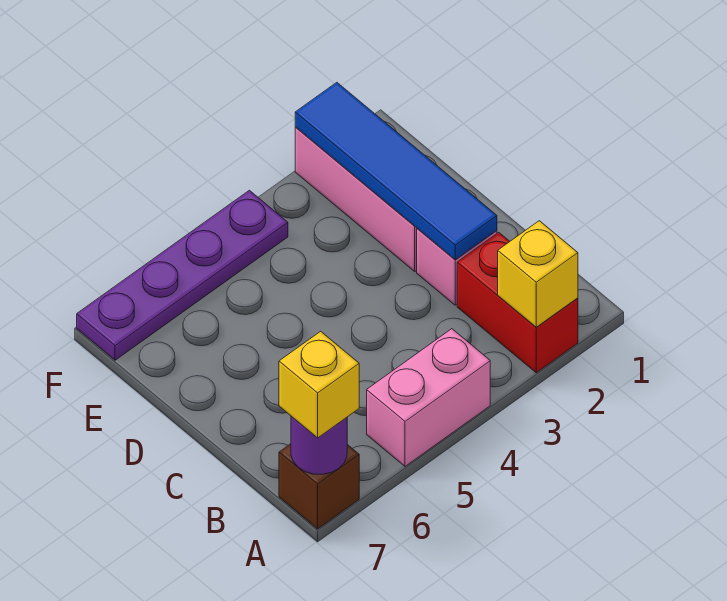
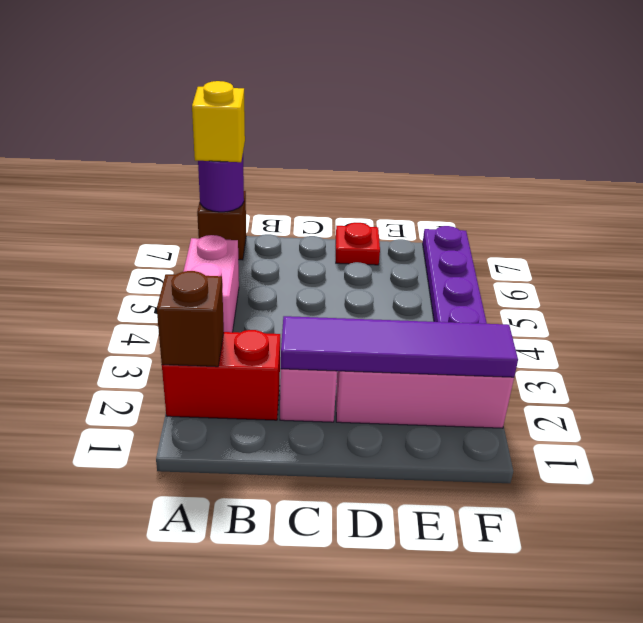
yellow brick A2 level 2 -> brown brick A2 level 2
blue tile C2:F2 level 2 -> purple tile C2:F2 level 2
none -> red plate D7 level 1

